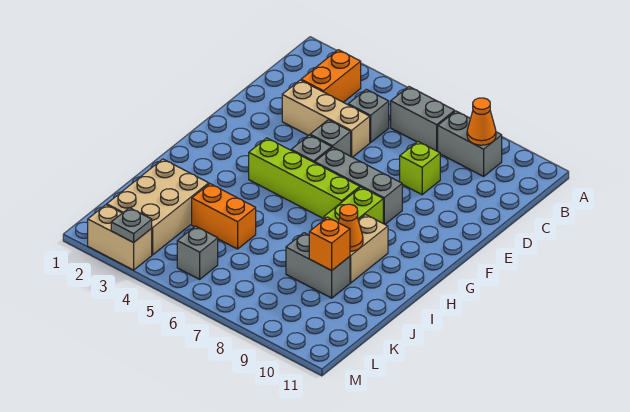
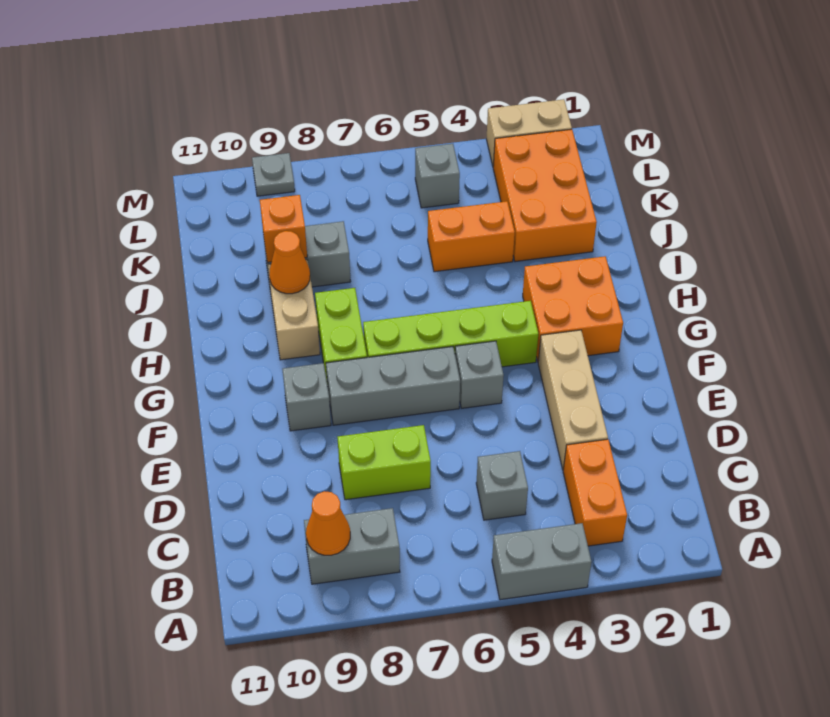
grey brick B6:B7 level 1 -> grey brick A4:A5 level 1
tan brick D3:D5 level 1 -> tan brick D3:F3 level 1
lime brick D8 level 1 -> lime brick D7:D8 level 1
grey brick E5 level 1 -> grey brick F9 level 1
none -> orange brick G2:H3 level 1
tan brick J2:L3 level 1 -> orange brick J2:L3 level 1
grey plate M3 level 2 -> grey plate M9 level 1

